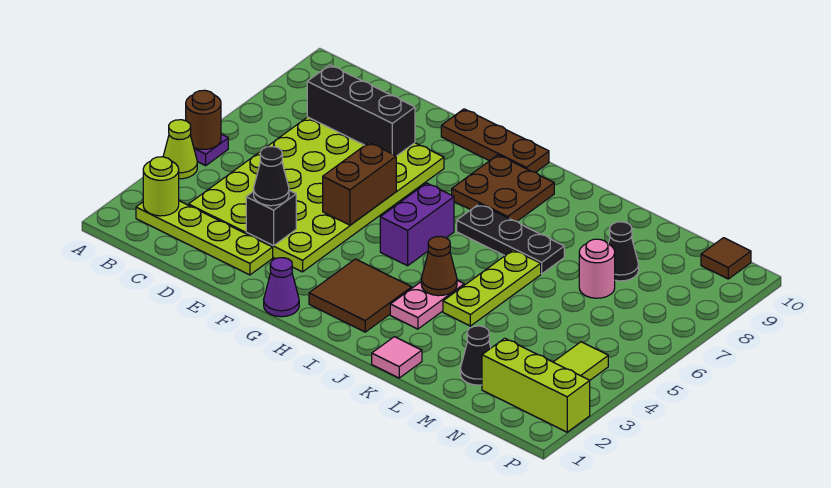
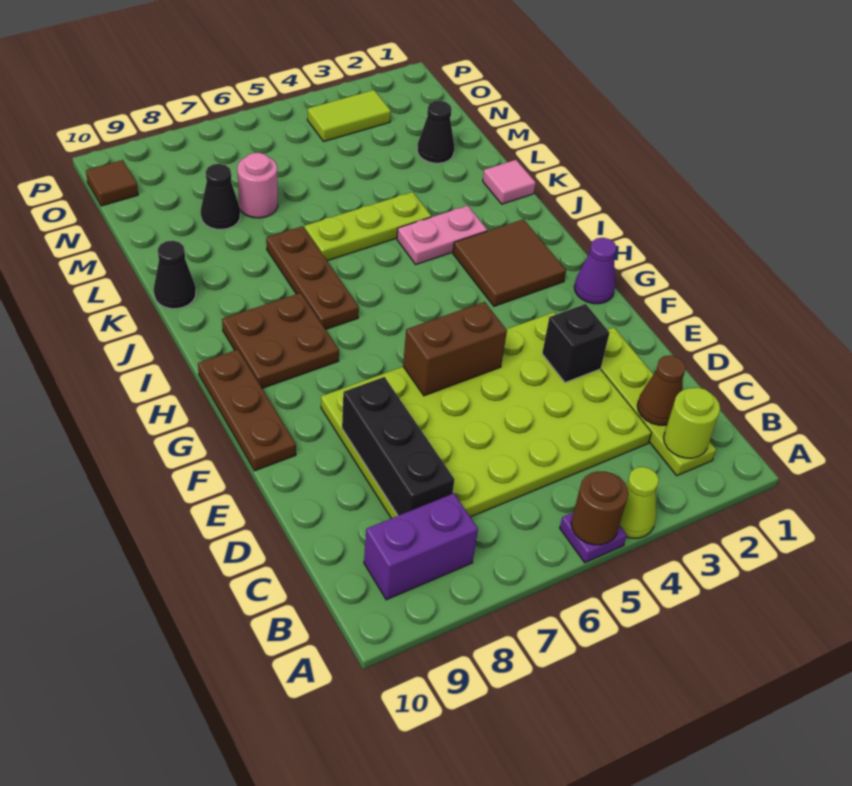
black cone E3 level 3 -> black cone K10 level 1
purple brick H5:H6 level 1 -> purple brick B8:B9 level 1
black plate I7:K7 level 1 -> brown plate I7:K7 level 1
brown cone J4 level 2 -> brown cone C2 level 2
lime brick N2:P2 level 1 -> none

